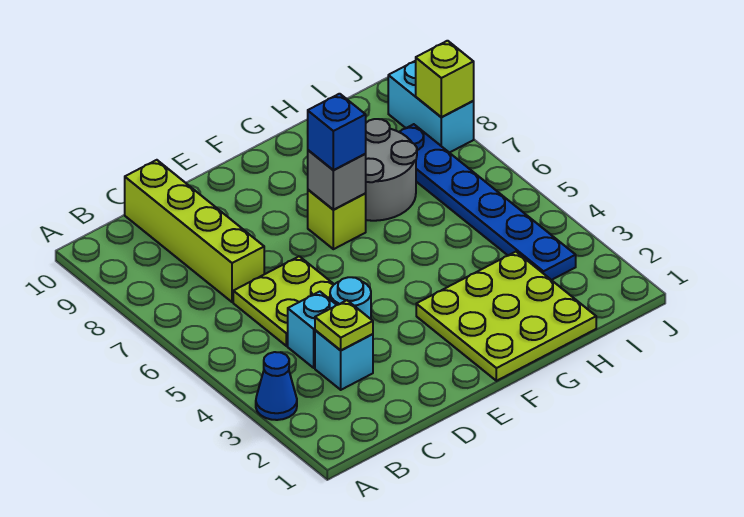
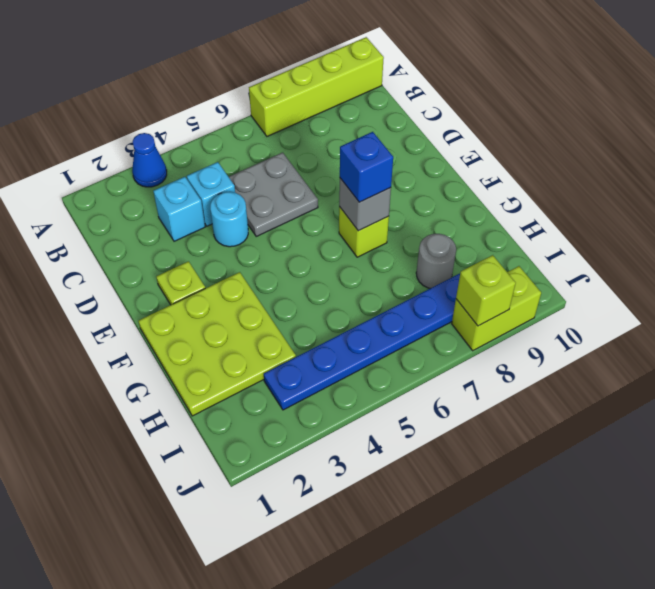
lime plate C3 level 2 -> lime plate E2 level 1
lime plate C5:D6 level 1 -> grey plate C5:D6 level 1
lime brick C7:C10 level 1 -> lime brick A7:A10 level 1
grey round brick G7:H8 level 1 -> grey round brick H8 level 1
cyan brick J8:J9 level 1 -> lime brick J8:J9 level 1

